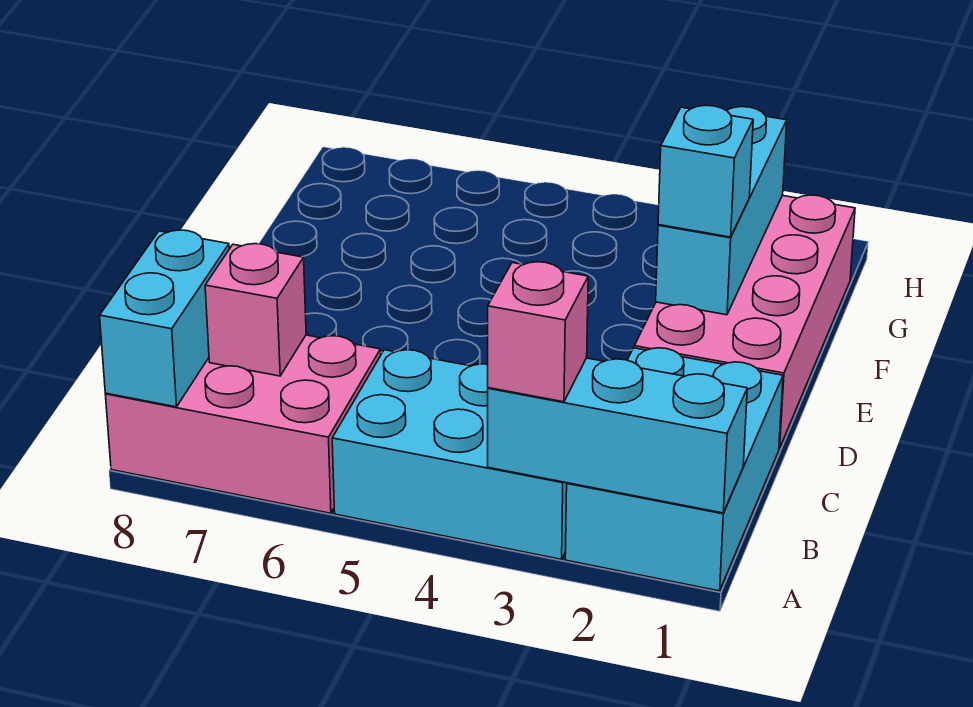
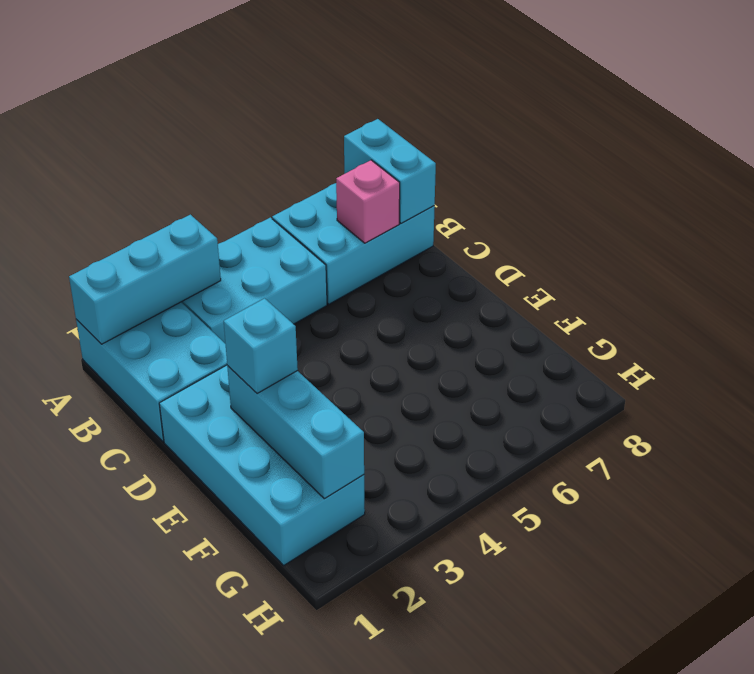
pink brick A3 level 3 -> none
pink brick A6:B8 level 1 -> cyan brick A6:B8 level 1
pink brick D1:G2 level 1 -> cyan brick D1:G2 level 1

